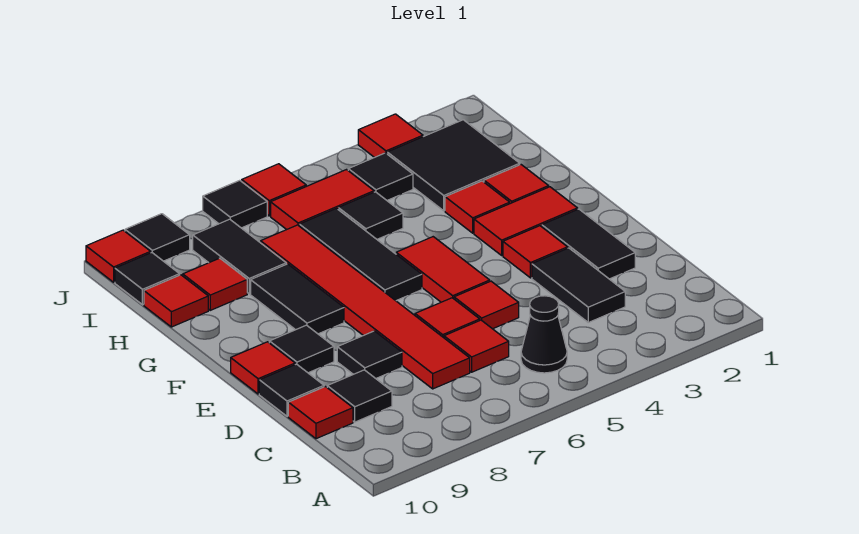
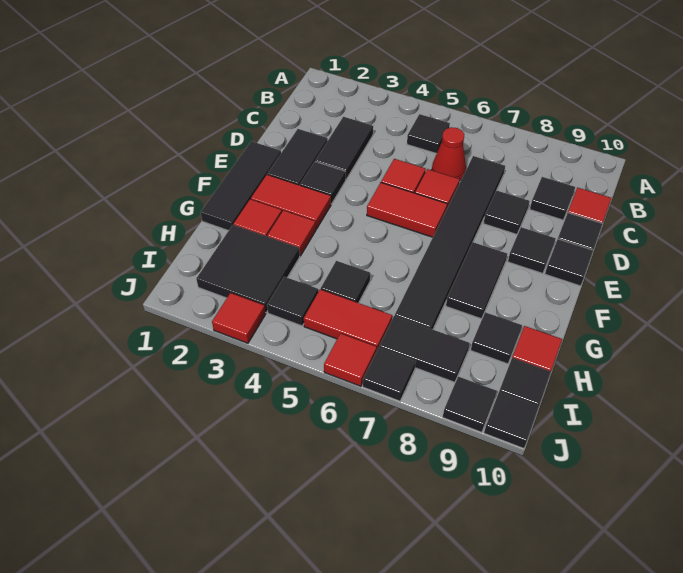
black cone B5 level 1 -> black tile B5 level 1
red tile C6 level 1 -> red cone C6 level 1
red tile C7:H7 level 1 -> black tile C7:H7 level 1
red tile E3 level 1 -> black tile E3 level 1
red tile E5:F5 level 1 -> red tile E5:E6 level 1
red tile E10 level 1 -> black tile E10 level 1
black tile F6:H6 level 1 -> black tile E1:G1 level 1
black tile H8:I8 level 1 -> black tile I7:I8 level 1
red tile H9 level 1 -> black tile H9 level 1
red tile J10 level 1 -> black tile J10 level 1

